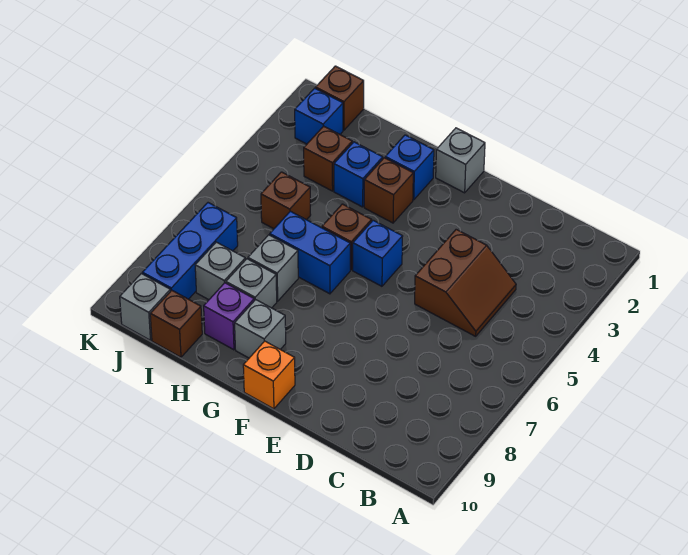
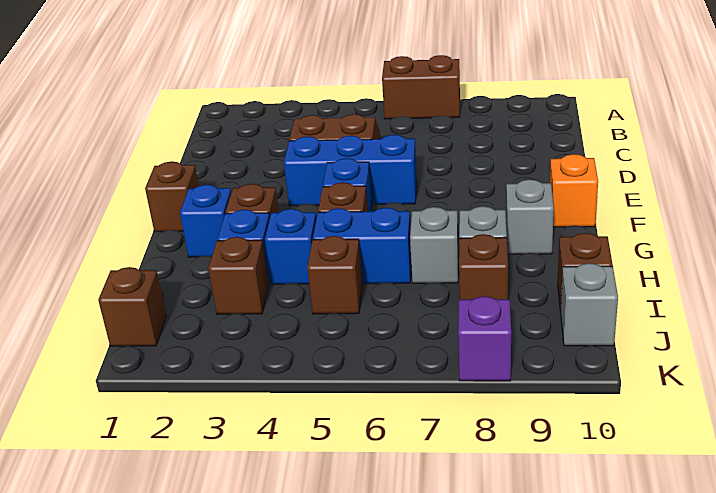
none -> brown brick A6:A7 level 1
grey brick F1 level 1 -> brown brick F1 level 1
blue brick G6:H6 level 1 -> blue brick H5:H6 level 1
purple brick H9 level 1 -> purple brick K8 level 1
grey brick I8 level 1 -> brown brick I8 level 1
blue brick J2 level 1 -> blue brick H4 level 1
blue brick J7:J9 level 1 -> blue brick E4:E6 level 1

